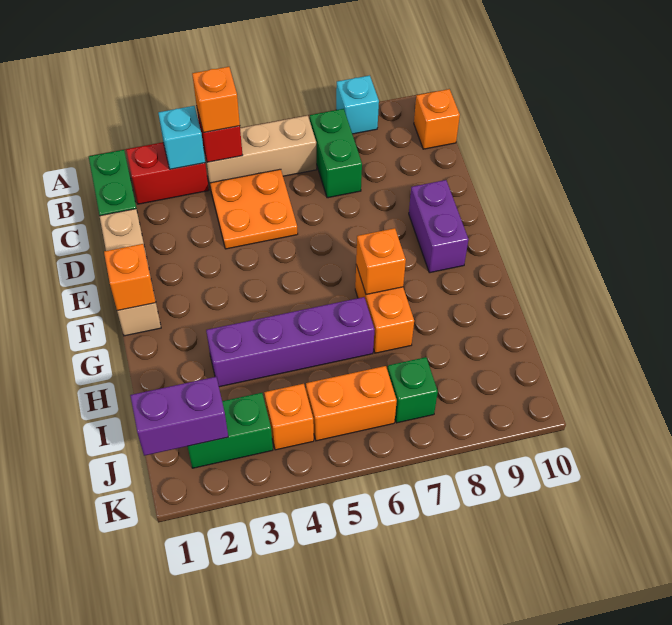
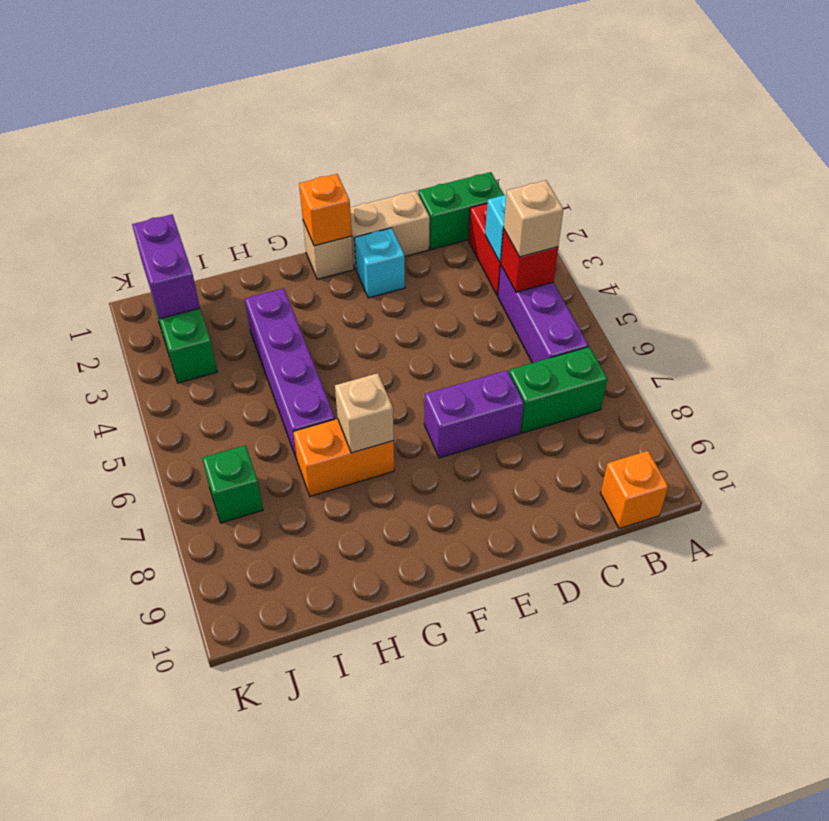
cyan brick A8 level 1 -> cyan brick E2 level 1
tan brick B4:B6 level 1 -> purple brick B4:B6 level 1
orange brick B4 level 3 -> tan brick B4 level 3
orange plate C4:D5 level 1 -> none
purple brick E9:F9 level 1 -> purple brick D7:E7 level 1
orange brick G7 level 2 -> tan brick G7 level 2
orange brick J4 level 1 -> none
orange brick J5:J6 level 1 -> none

